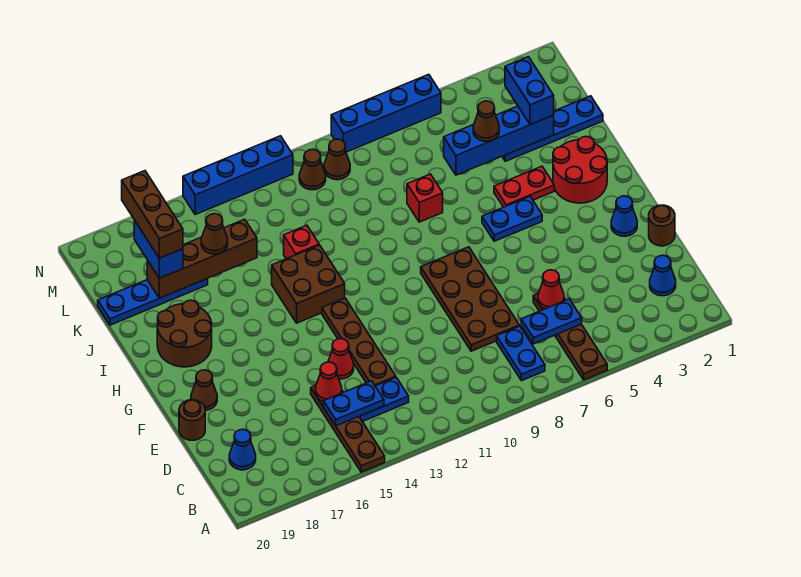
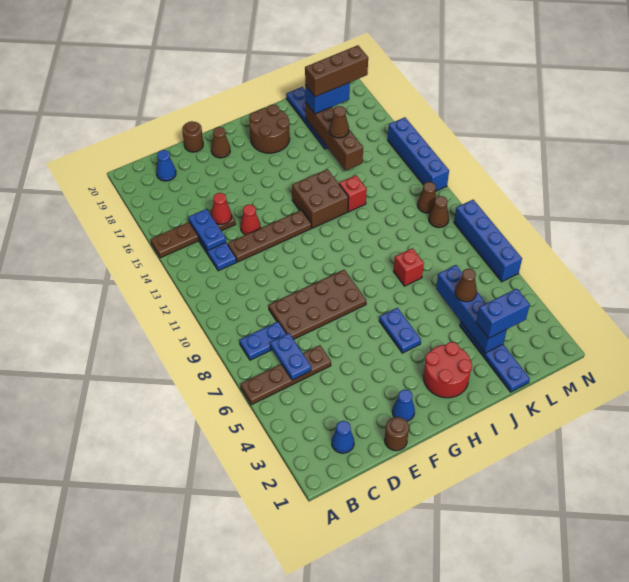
red cone D6 level 2 -> none
red plate I4:I5 level 1 -> none

